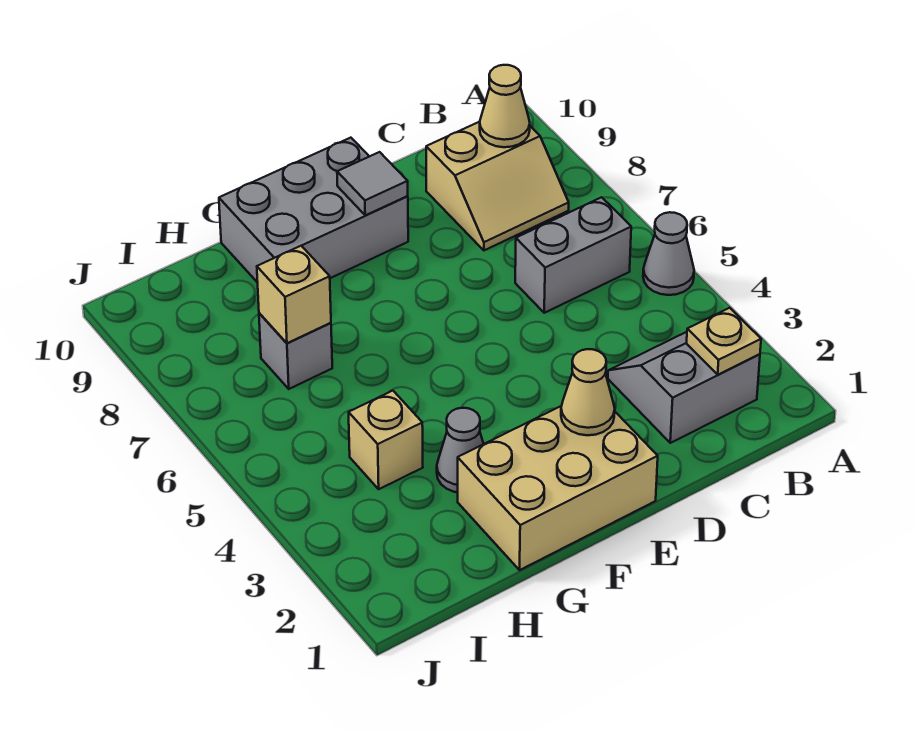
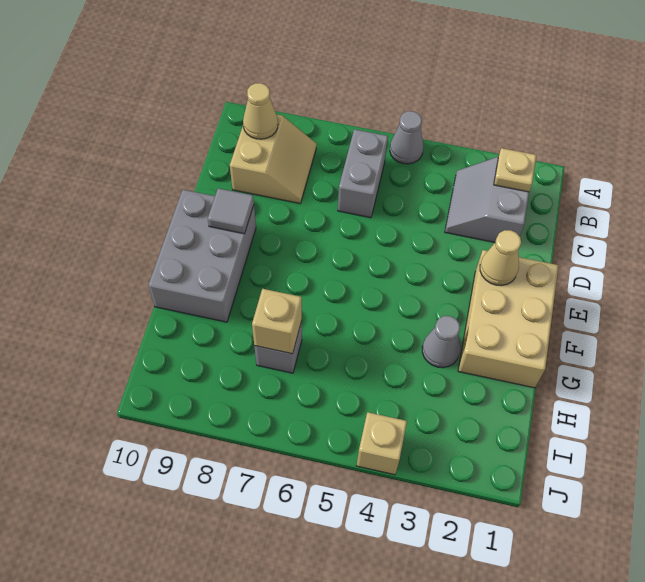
tan brick H4 level 1 -> tan brick J4 level 1

